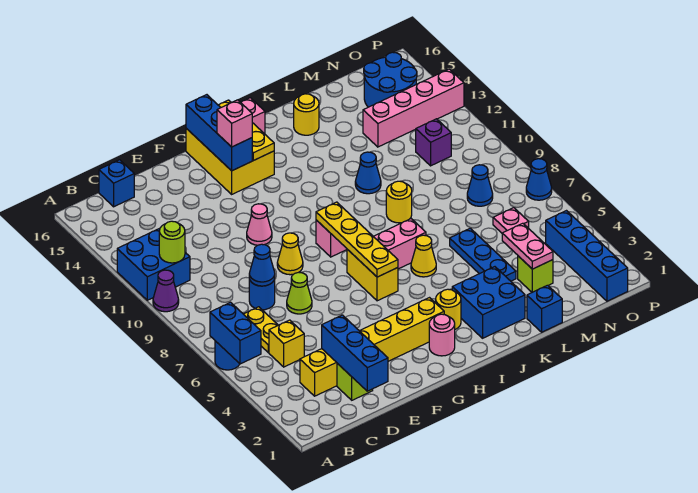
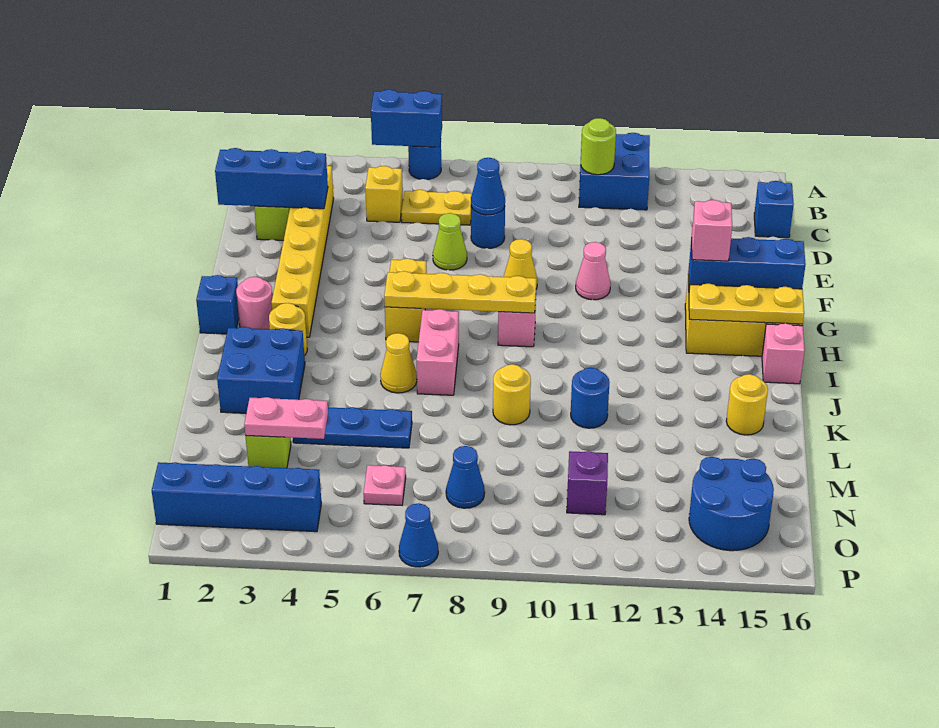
purple cone A10 level 1 -> none
yellow brick H6:H7 level 1 -> yellow brick G6:H6 level 1
blue cone K11 level 1 -> blue round brick K11 level 1
blue brick L1 level 1 -> blue brick H1 level 1
pink brick M13:P13 level 1 -> none

